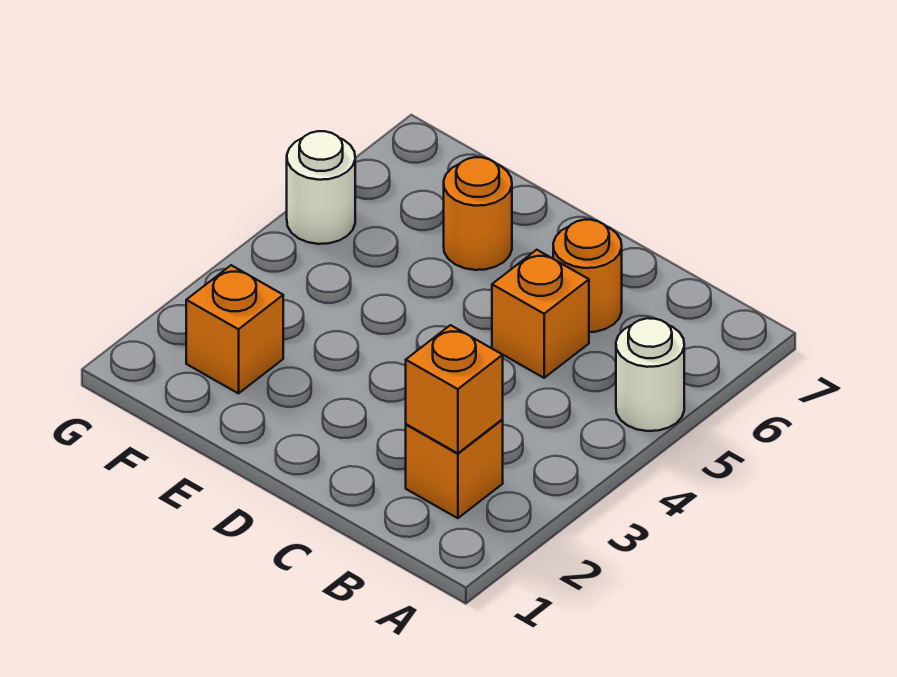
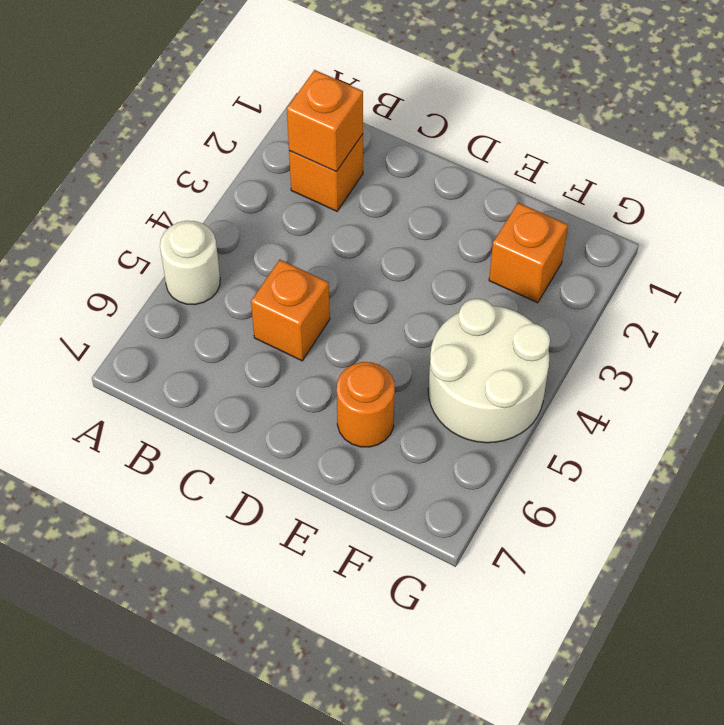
orange round brick C6 level 1 -> none
white round brick G5 level 1 -> white round brick F4:G5 level 1

